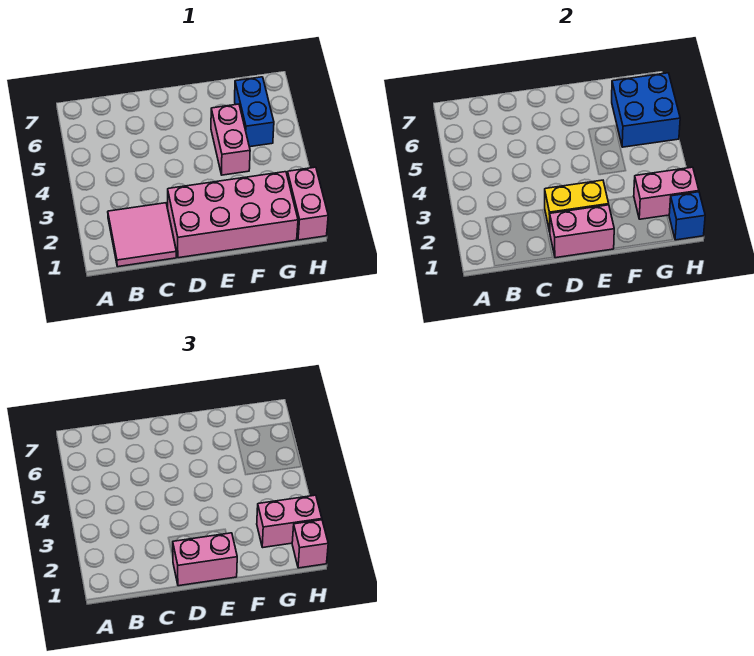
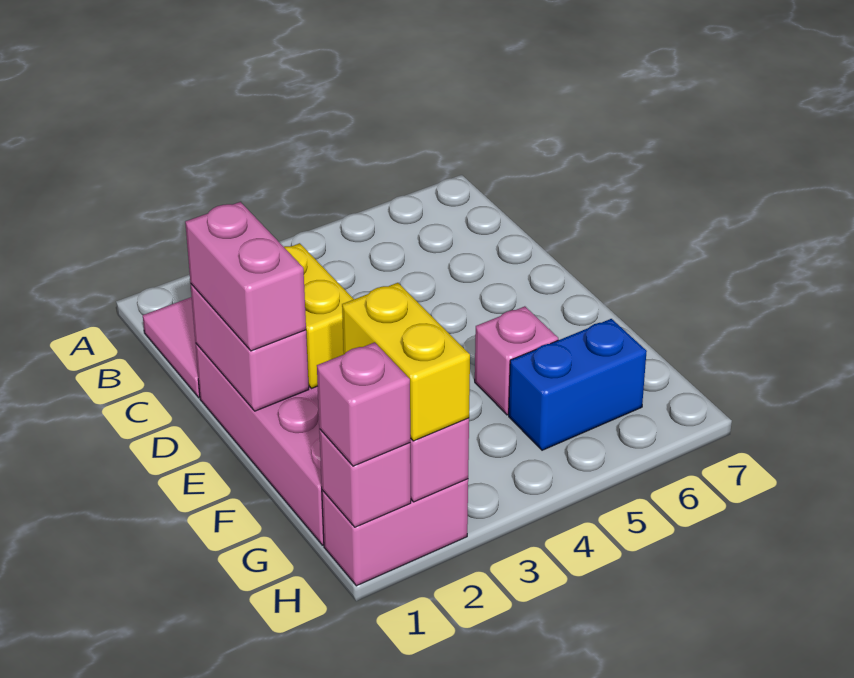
pink brick F4:F5 level 1 -> pink brick F5 level 1
pink brick G2:H2 level 3 -> yellow brick G2:H2 level 3
blue brick G5:H6 level 2 -> none
blue brick H1 level 2 -> pink brick H1 level 2

